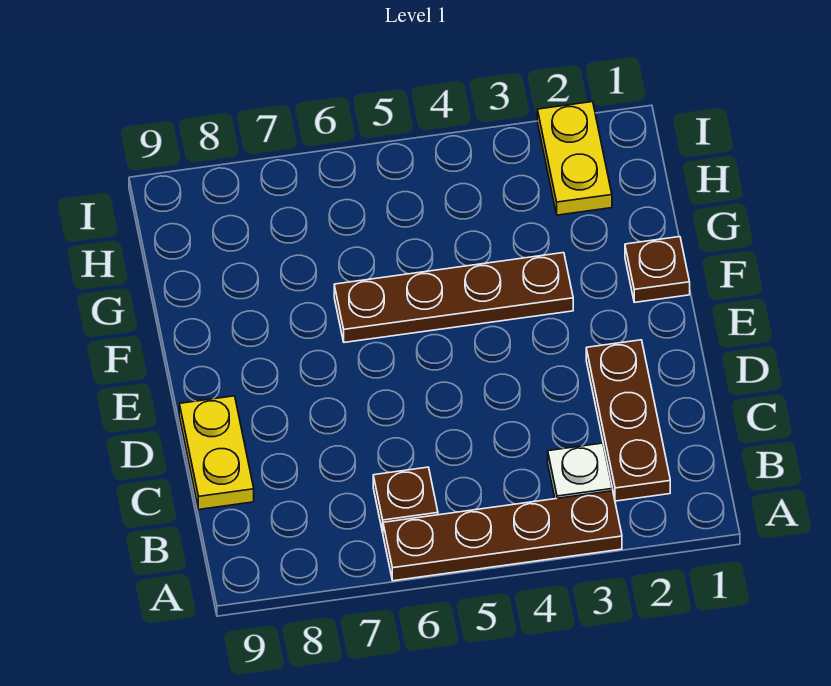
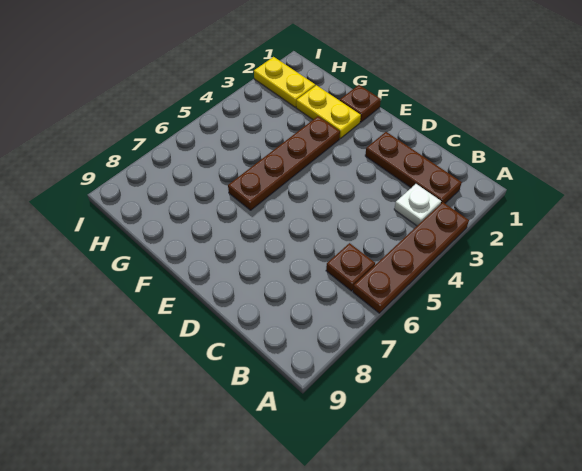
yellow plate C9:D9 level 1 -> yellow plate F2:G2 level 1

